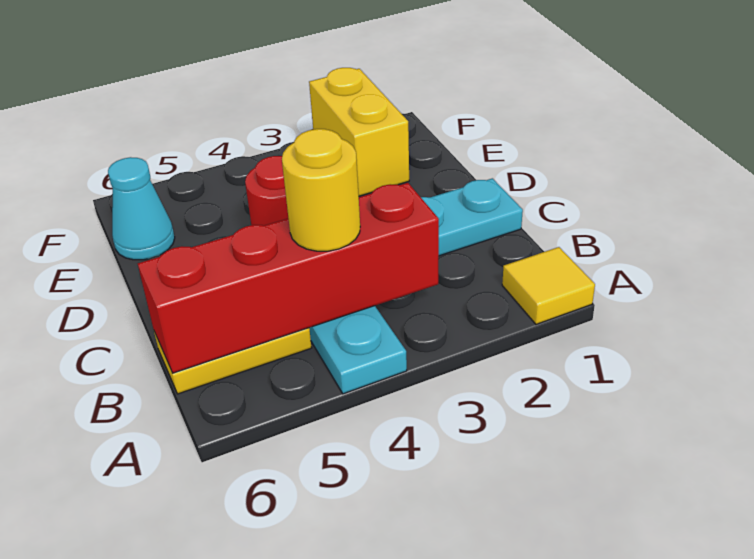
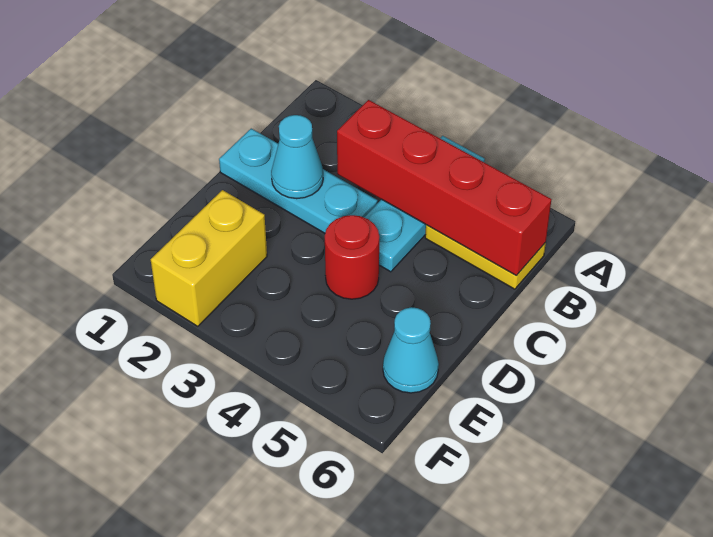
yellow tile A1 level 1 -> none
yellow round brick B4 level 3 -> none
none -> cyan cone C2 level 2

